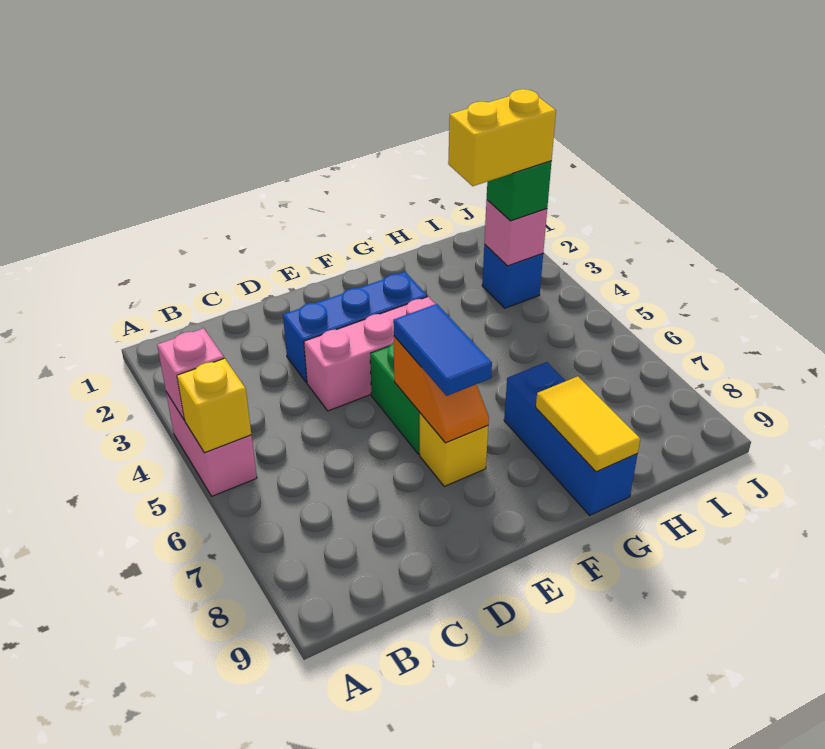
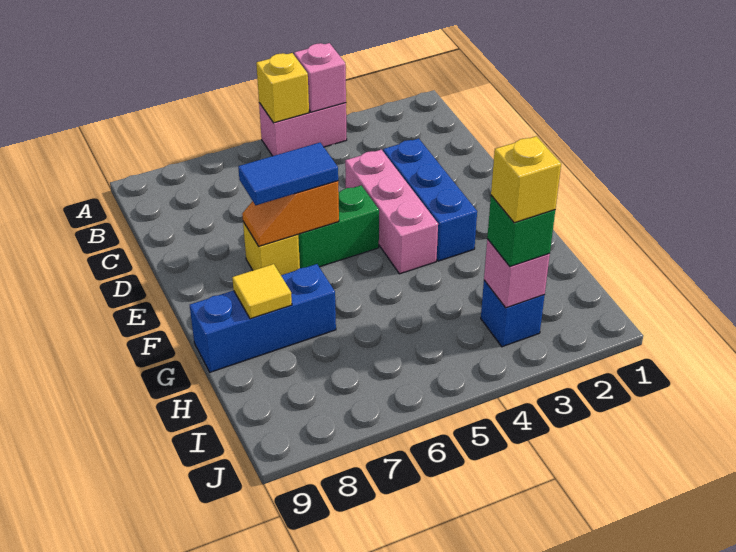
yellow tile G8:G9 level 2 -> yellow tile G8 level 2
yellow brick H3:I3 level 4 -> yellow brick I3 level 4

